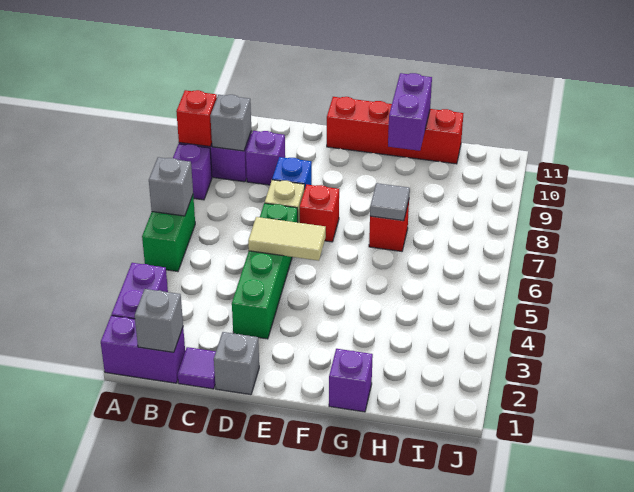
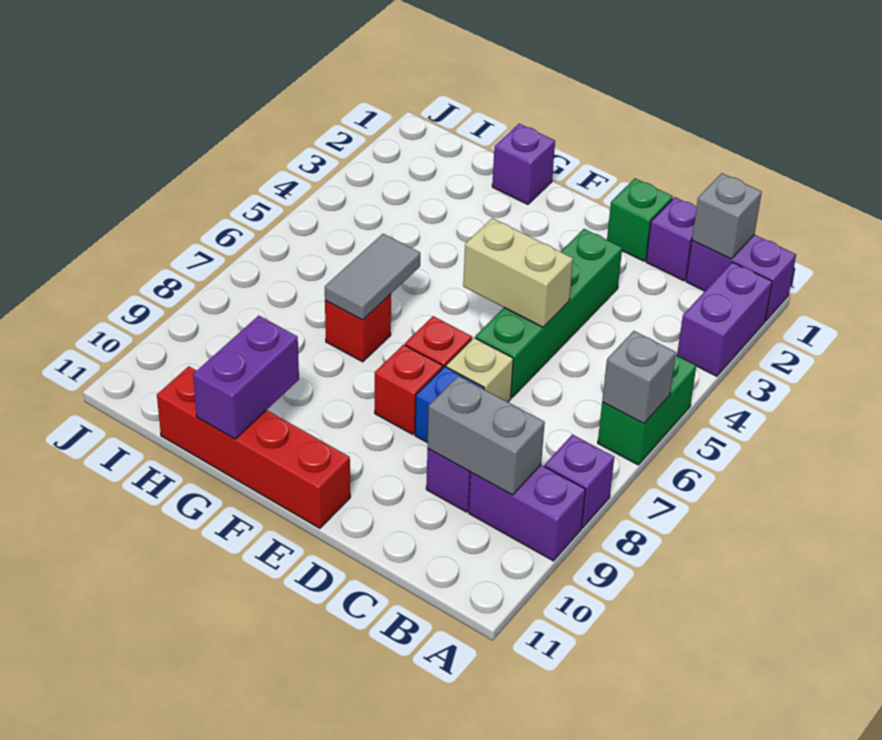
red brick A9 level 2 -> red brick E8 level 1
grey brick B9 level 2 -> grey brick B9:C9 level 2
purple tile C1 level 1 -> purple brick C1 level 1
grey brick D1 level 1 -> green brick D1 level 1
tan tile D5:E5 level 2 -> tan brick D5:E5 level 2
grey tile G7 level 2 -> grey tile G6:G7 level 2

